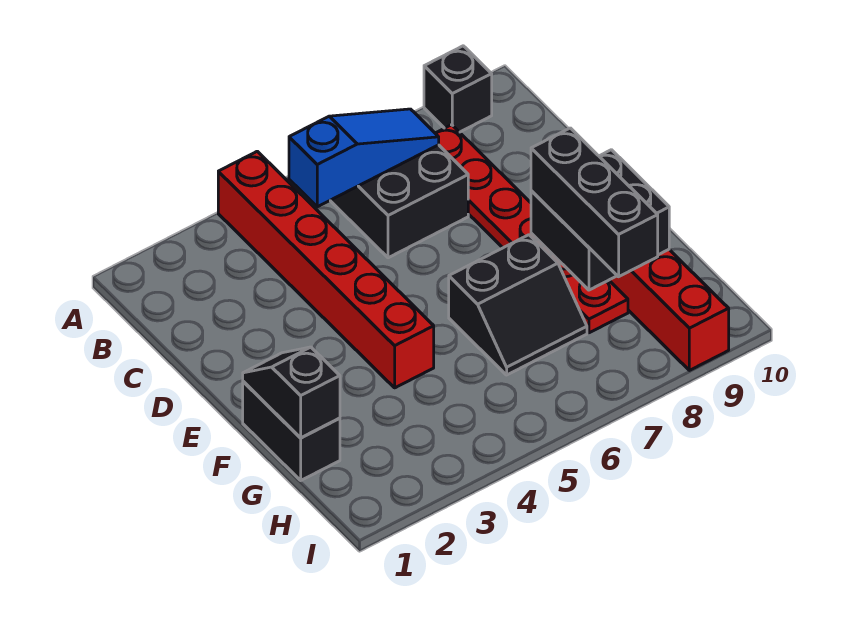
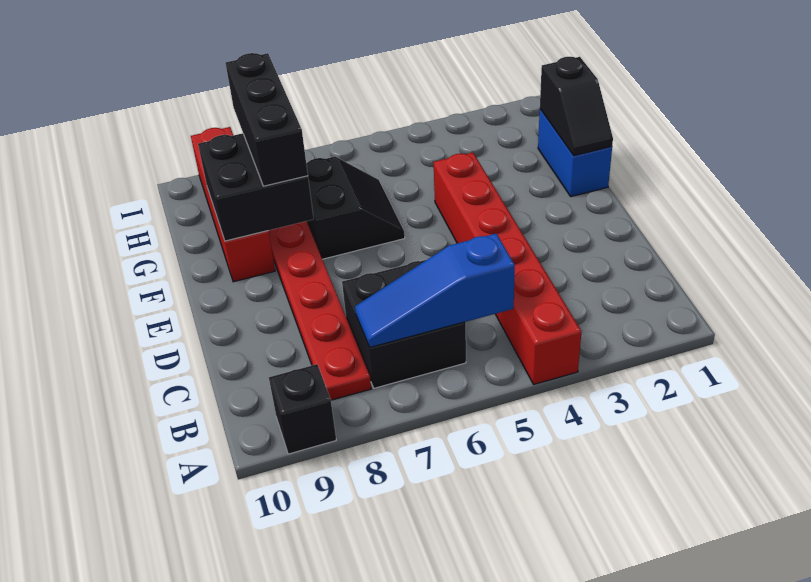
black brick F1:G1 level 1 -> blue brick F1:G1 level 1
black slope F6:G7 level 1 top F -> black slope F6:G7 level 1 top 7

